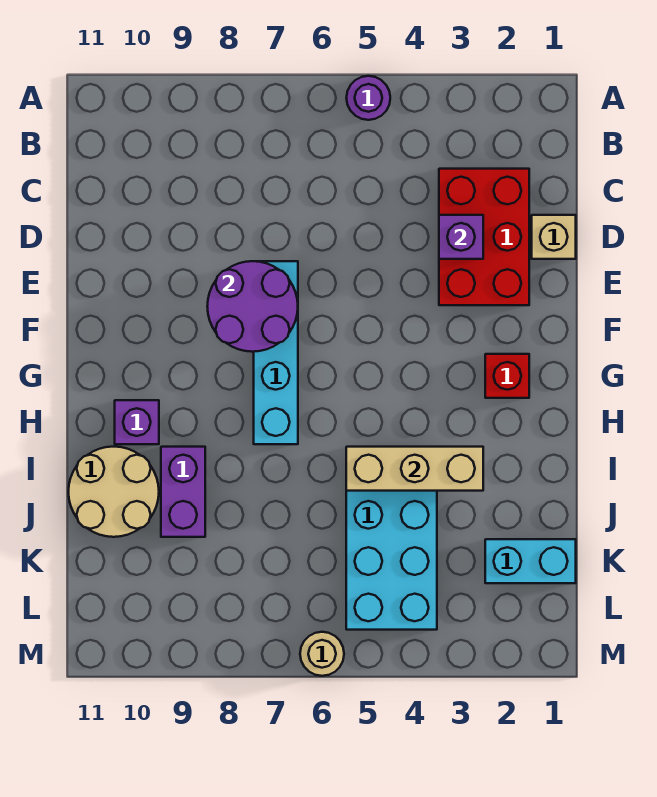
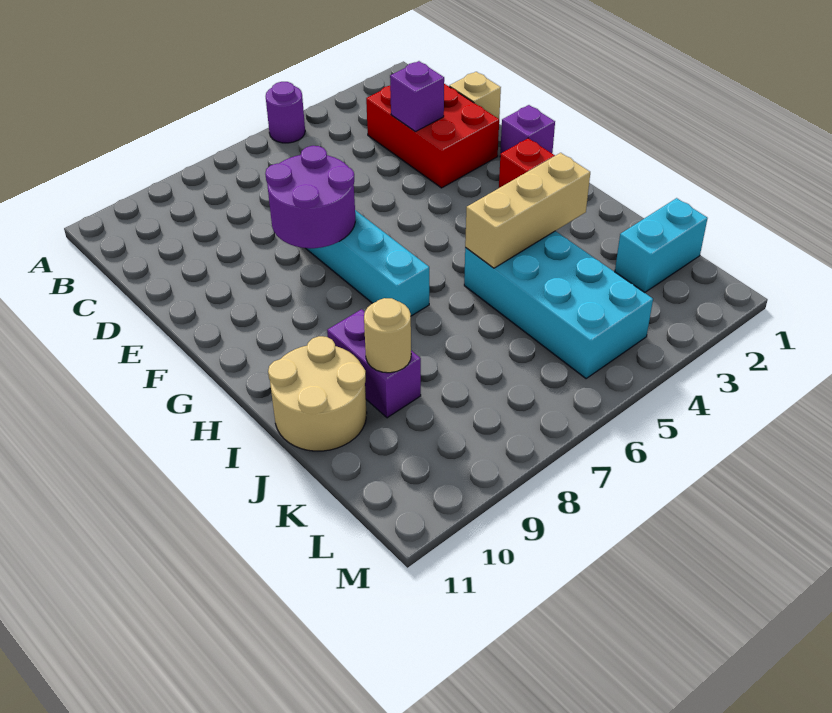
purple brick H10 level 1 -> purple brick F1 level 1
tan round brick M6 level 1 -> tan round brick J9 level 2

